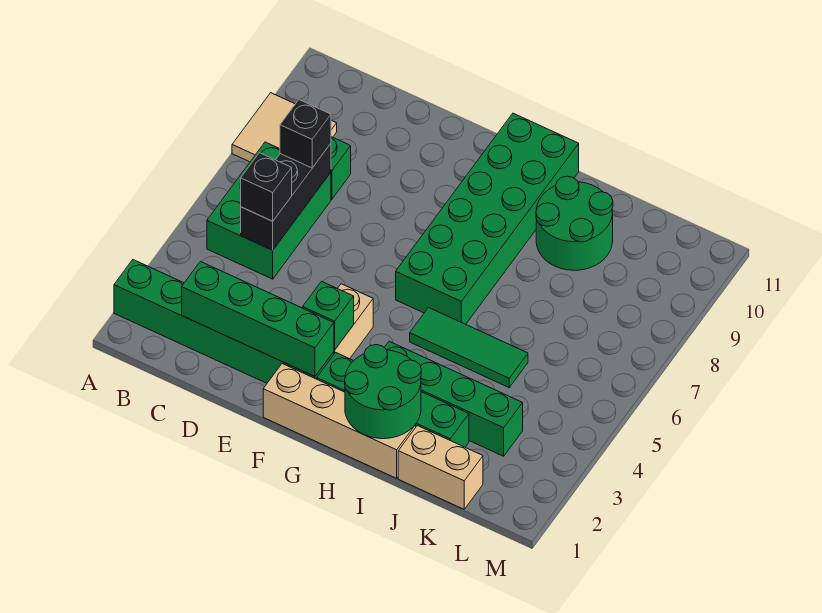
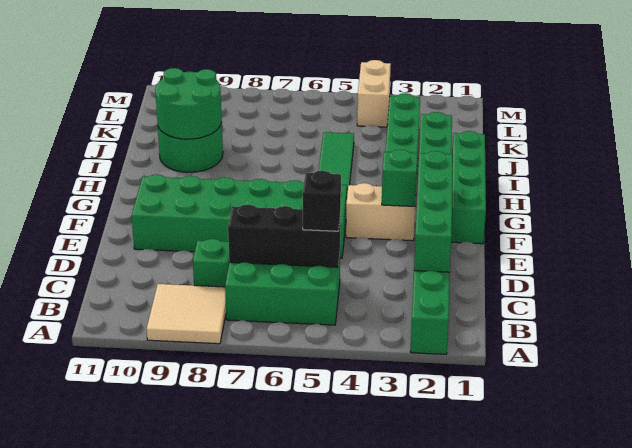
black brick C7 level 3 -> none
tan brick F1:I1 level 1 -> green brick F1:I1 level 1
green brick G6:H11 level 1 -> green brick E5:F10 level 1
green round brick H1:I2 level 2 -> green round brick I9:J10 level 2
tan brick J1:K1 level 1 -> tan brick L4:M4 level 1

